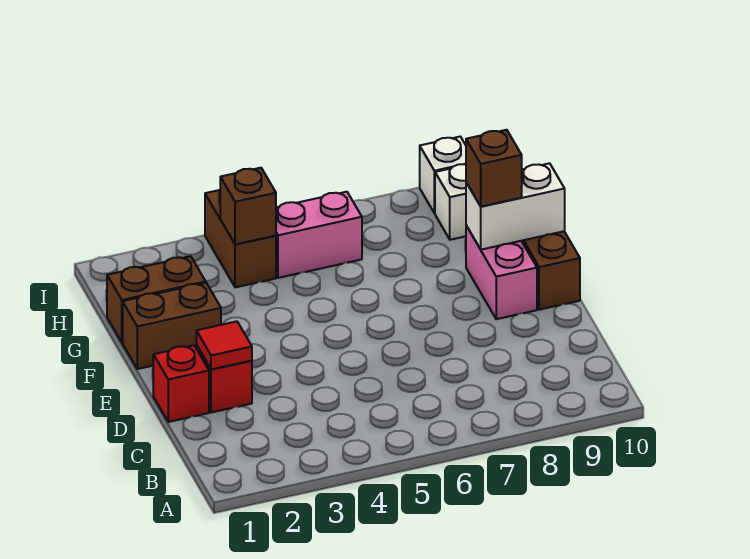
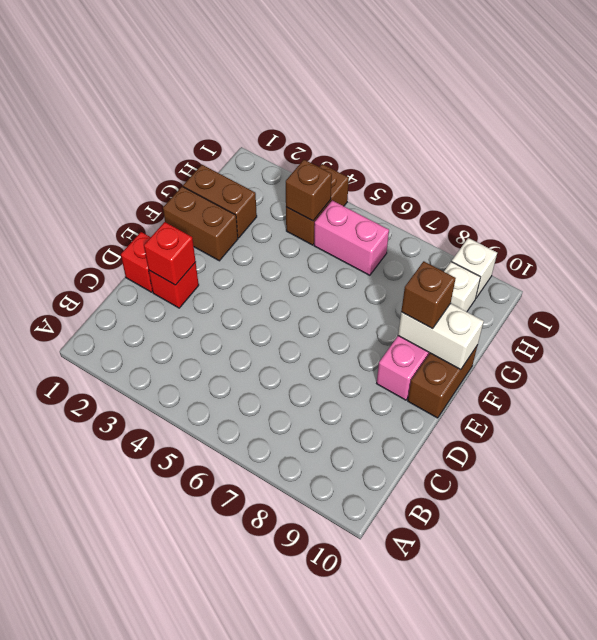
red tile D2 level 2 -> red brick D2 level 2

